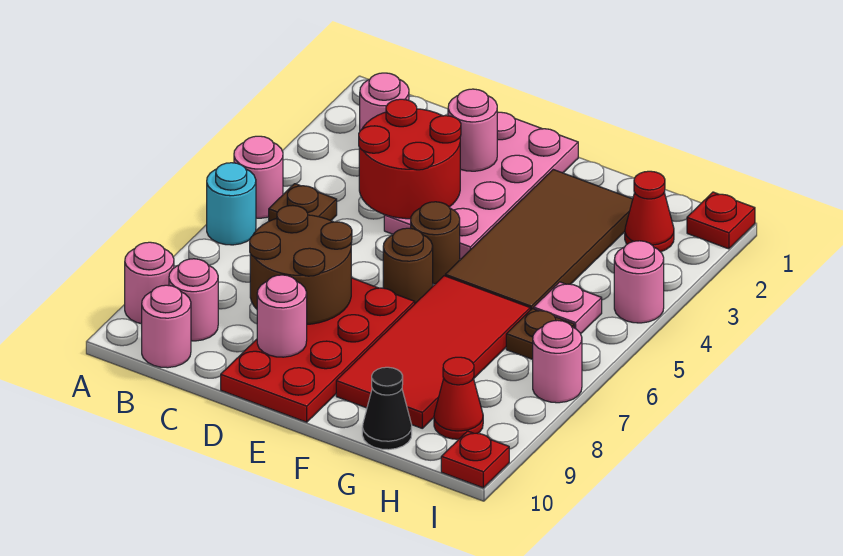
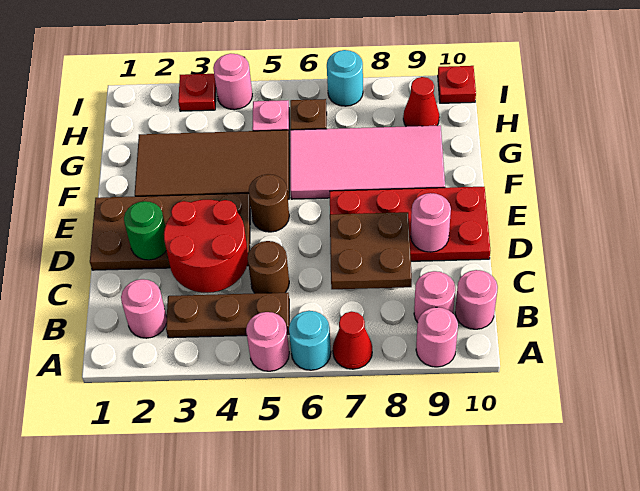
brown plate B5 level 1 -> brown plate B3:B5 level 1
brown round brick C7:D8 level 2 -> brown plate C7:D8 level 2
pink plate D1:E4 level 1 -> brown plate D1:E4 level 1
pink round brick D2 level 2 -> green round brick D2 level 2
brown round brick E6 level 1 -> brown round brick C5 level 1
red tile F6:G9 level 1 -> pink tile F6:G9 level 1
black cone G10 level 1 -> none
red cone H2 level 1 -> red cone A7 level 1
red plate I1 level 1 -> red plate I3 level 1
pink round brick I7 level 1 -> cyan round brick I7 level 1

